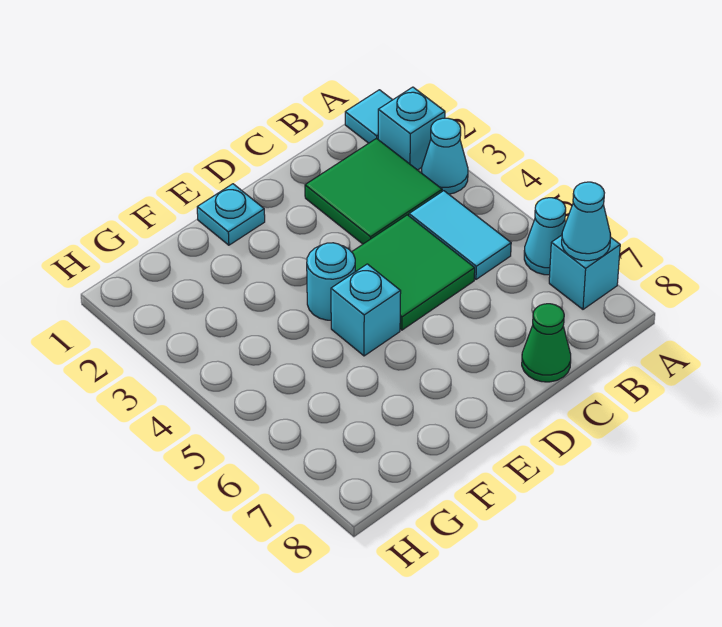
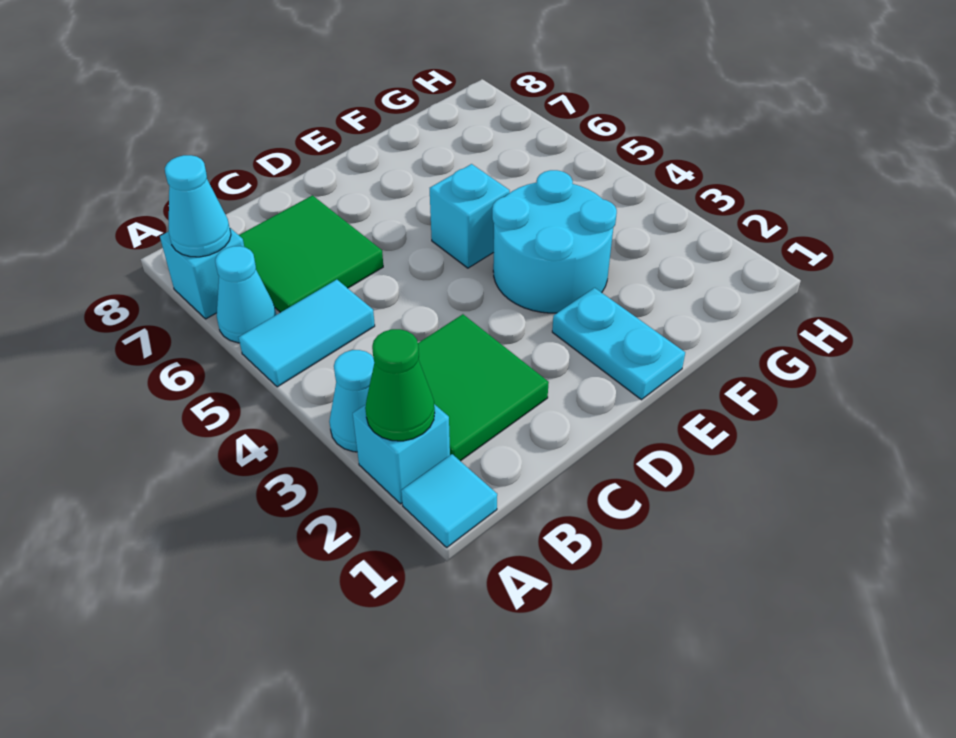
cyan tile B4:B5 level 1 -> cyan tile A5:B5 level 1
green tile C4:D5 level 1 -> green tile B6:C7 level 1
green cone C8 level 1 -> green cone A2 level 2
cyan plate E1 level 1 -> cyan plate E1:E2 level 1
cyan round brick E4 level 1 -> cyan round brick E3:F4 level 1

